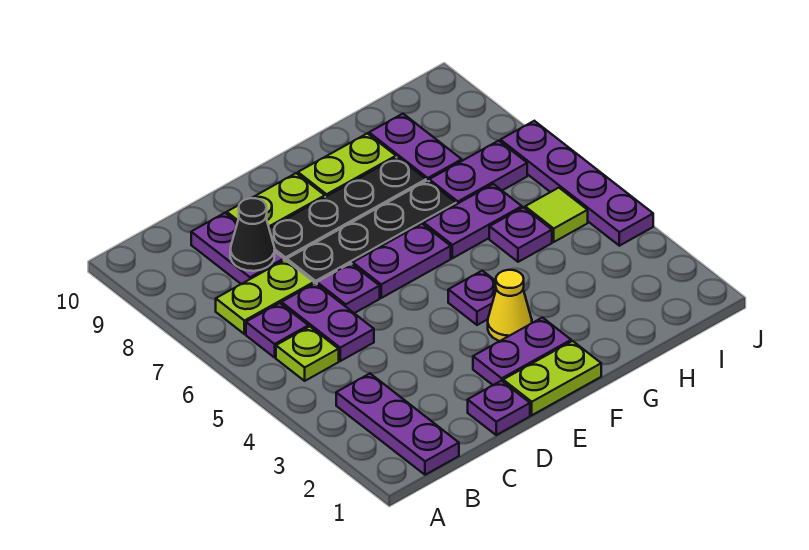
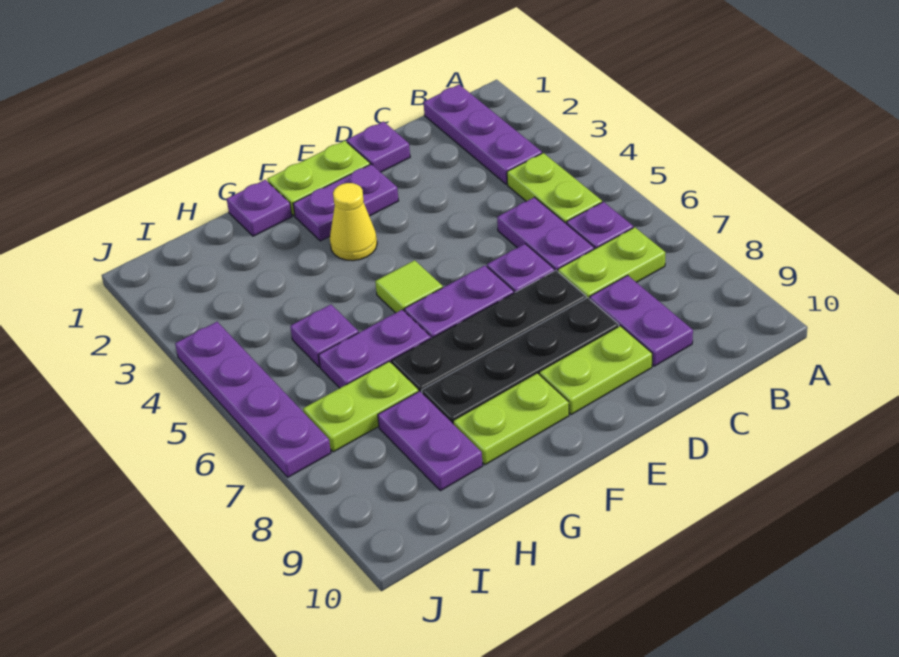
lime plate B5 level 1 -> lime plate B4:B5 level 1
black cone C8 level 2 -> none
purple plate F4 level 1 -> purple plate G1 level 1
purple plate H7:I7 level 1 -> lime plate H7:I7 level 1
lime tile I5 level 1 -> lime tile F5 level 1

